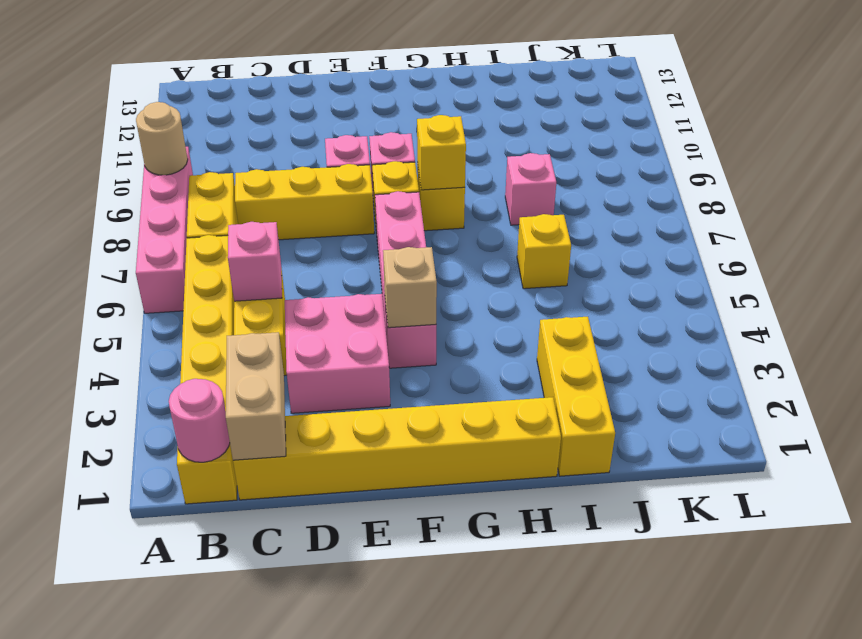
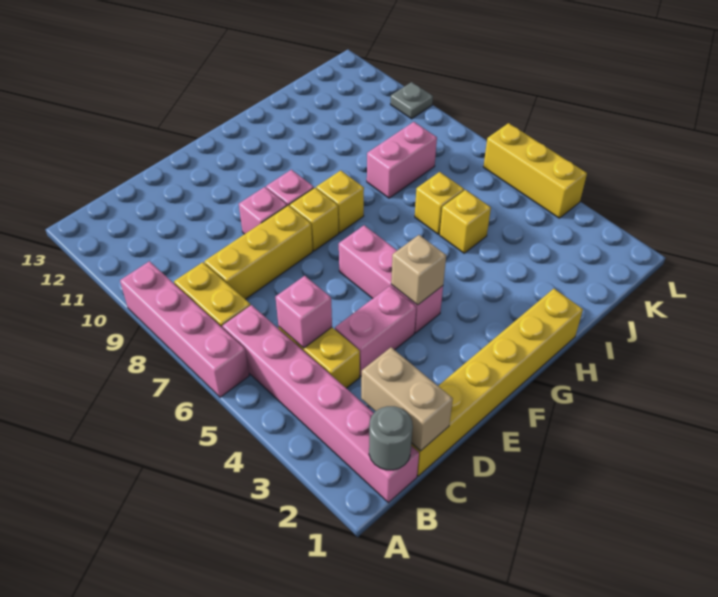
tan round brick A9 level 2 -> none
yellow brick B1:B6 level 1 -> pink brick B1:B6 level 1
pink round brick B1 level 2 -> grey round brick B1 level 2
pink brick D3:E4 level 1 -> pink brick D4:E4 level 1
pink brick F4:F7 level 1 -> pink brick F4:F6 level 1
yellow brick G8 level 2 -> yellow brick I5 level 1
yellow brick I1:I3 level 1 -> yellow brick L4:L6 level 1
pink brick I8 level 1 -> pink brick I8:J8 level 1
none -> grey plate L10 level 1

